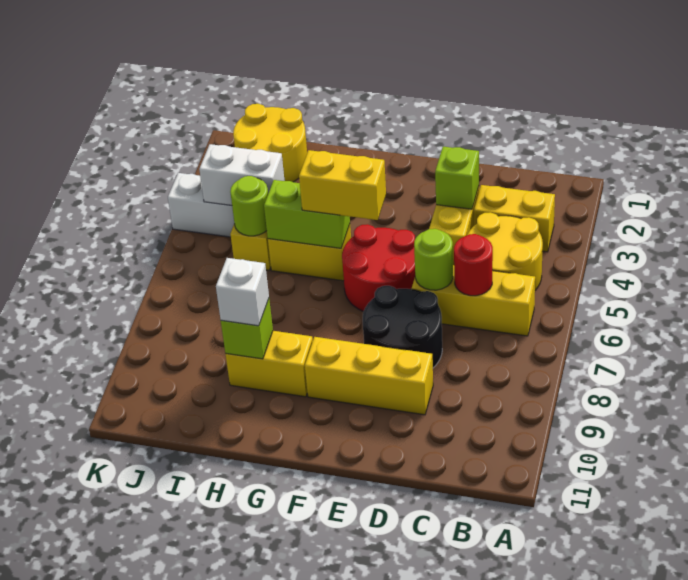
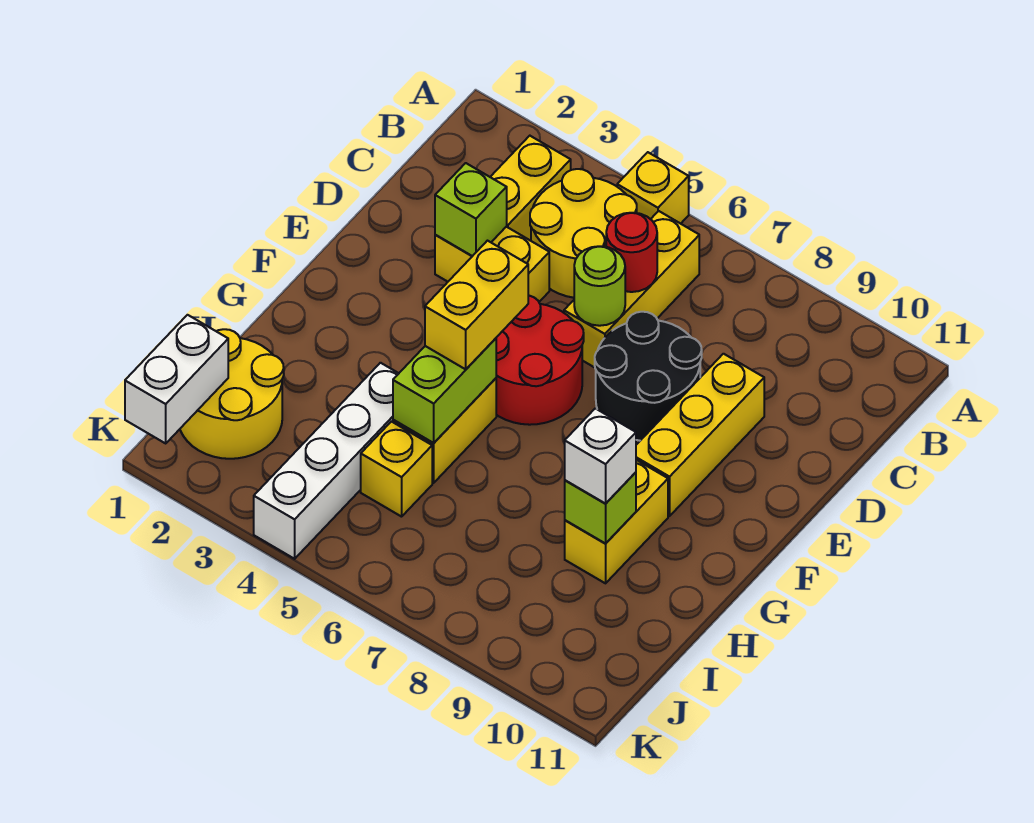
none -> yellow brick A5 level 1
white brick I4:J4 level 2 -> white brick J1:K1 level 2
lime round brick I5 level 2 -> none

